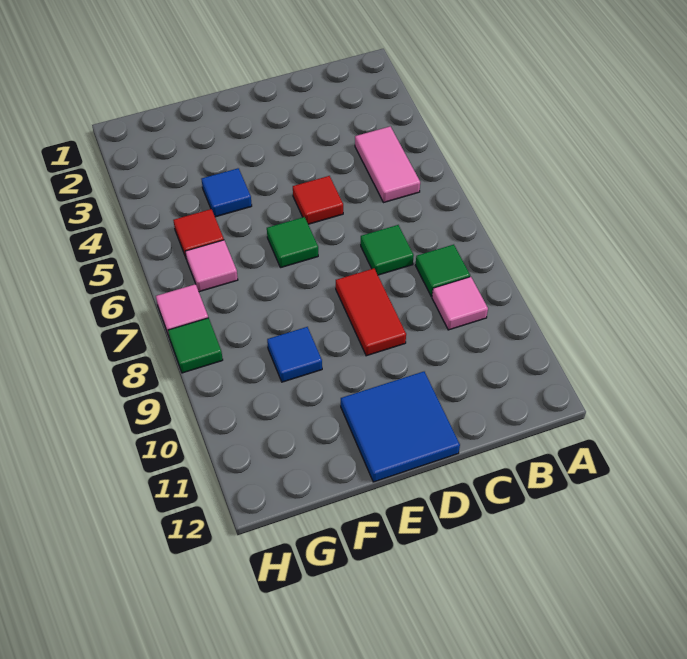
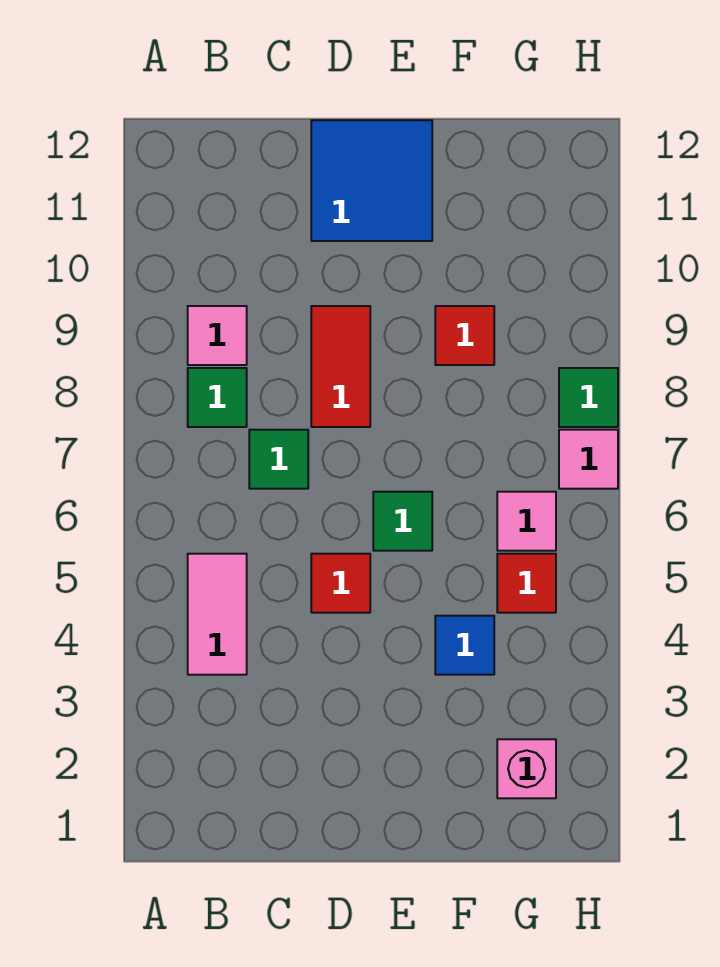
blue tile F9 level 1 -> red tile F9 level 1
none -> pink brick G2 level 1

